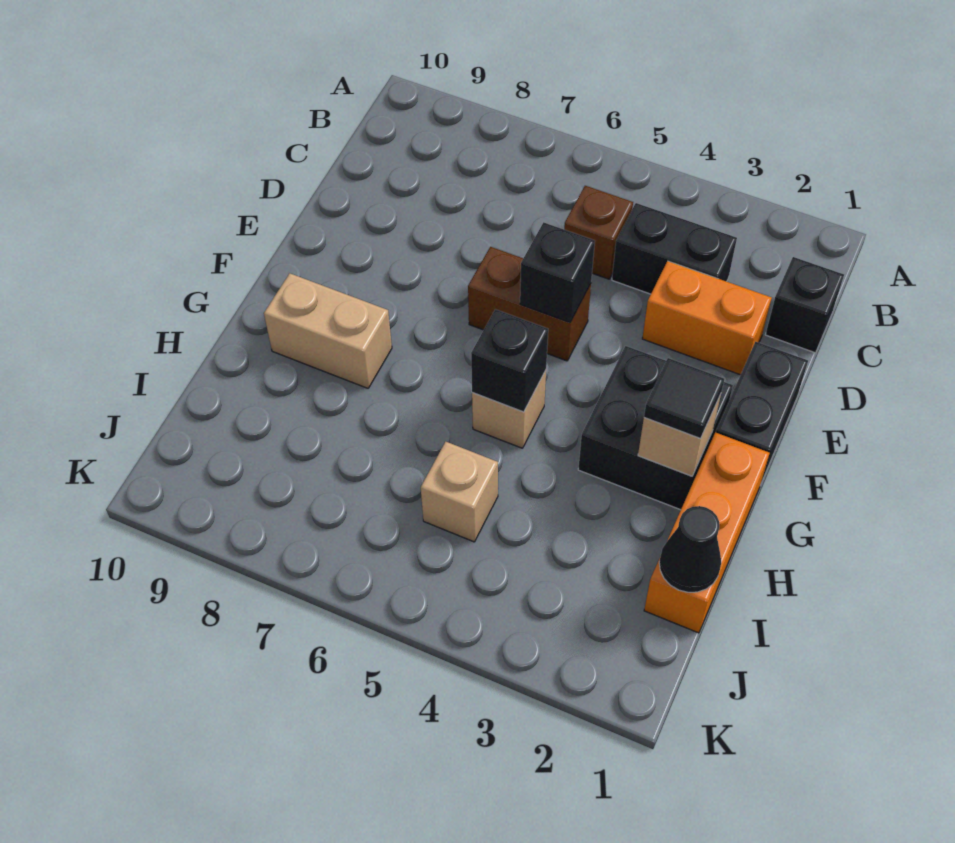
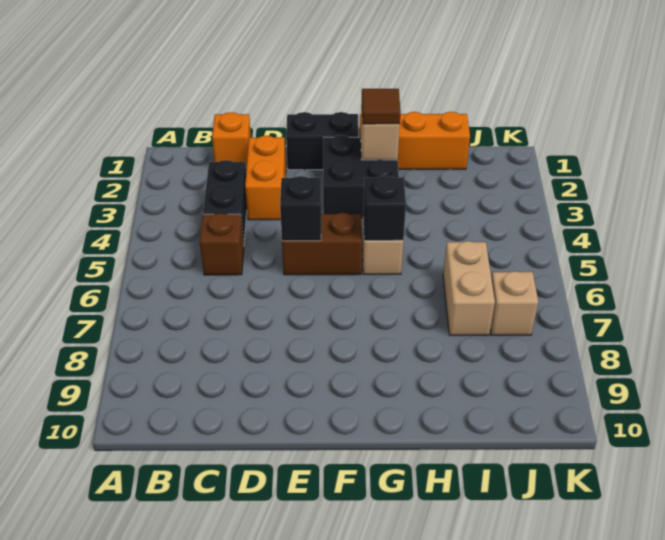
black brick C1 level 1 -> orange brick C1 level 1
brown brick E5:E6 level 1 -> brown brick E5:F5 level 1
black tile G2 level 3 -> brown tile G2 level 3
tan brick G8:G9 level 1 -> tan brick I6:I7 level 1
black cone I1 level 2 -> none
tan brick I5 level 1 -> tan brick J7 level 1

